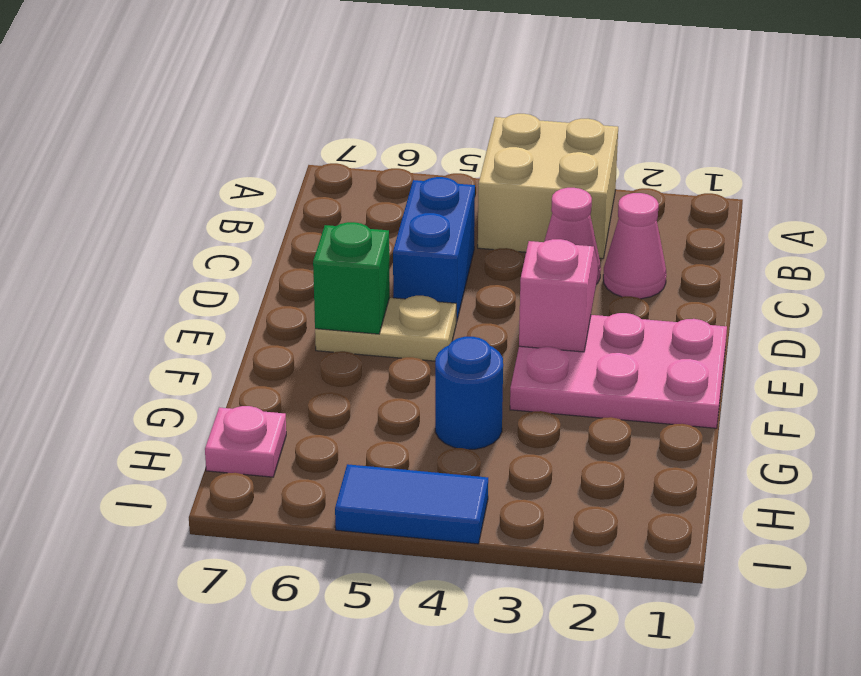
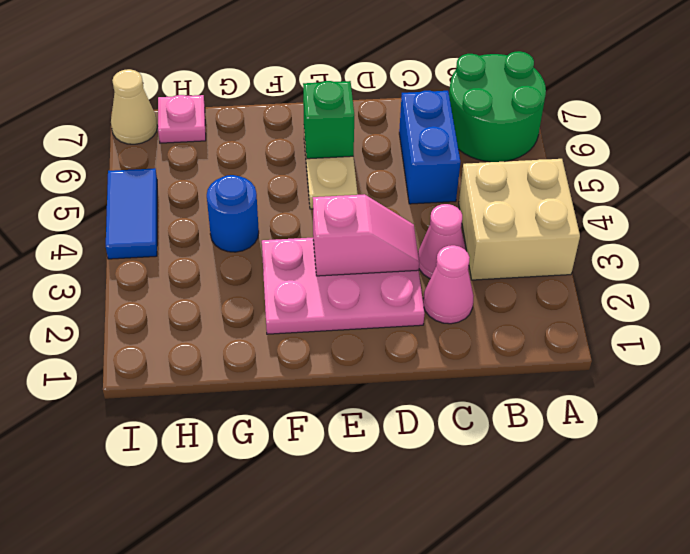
none -> green round brick A6:B7 level 1
blue brick C5:D5 level 1 -> blue brick C5:C6 level 1
pink plate E1:F3 level 1 -> pink plate D2:F3 level 1
none -> tan cone I7 level 1

